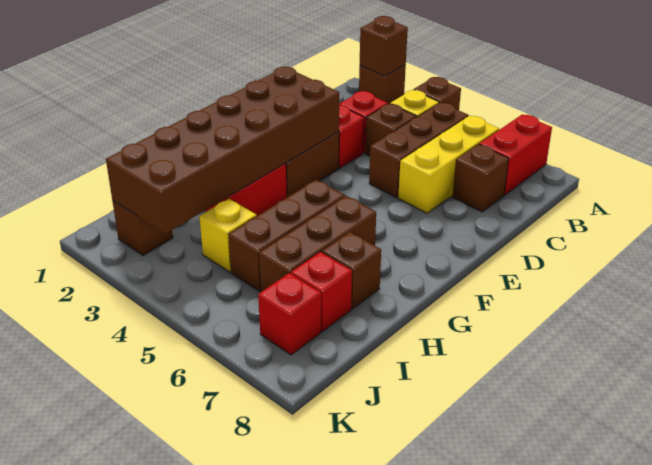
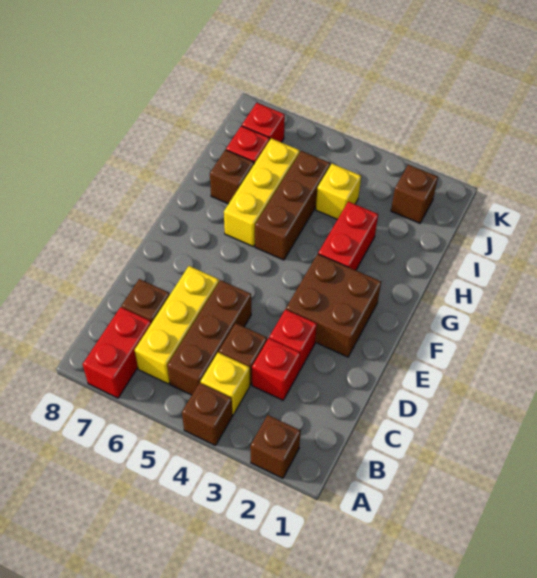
brown brick A2 level 2 -> none
brown brick E2:J3 level 2 -> none
brown brick G6:I6 level 1 -> yellow brick G6:I6 level 1

